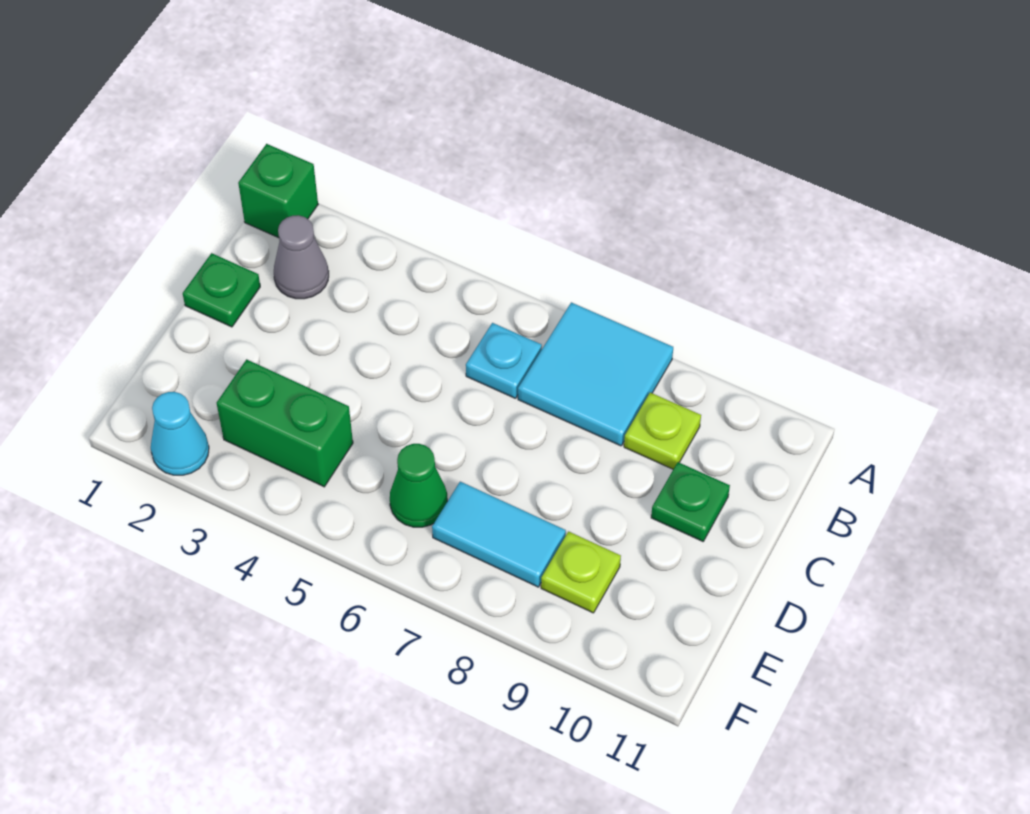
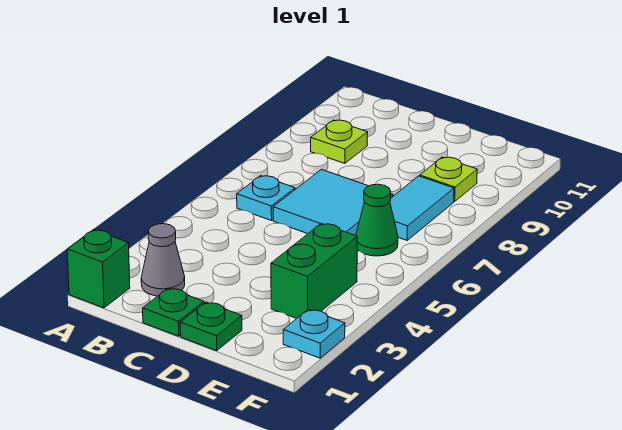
cyan tile A7:B8 level 1 -> cyan tile C6:D7 level 1
green plate C10 level 1 -> green plate D1 level 1
cyan cone F2 level 1 -> cyan plate F2 level 1

